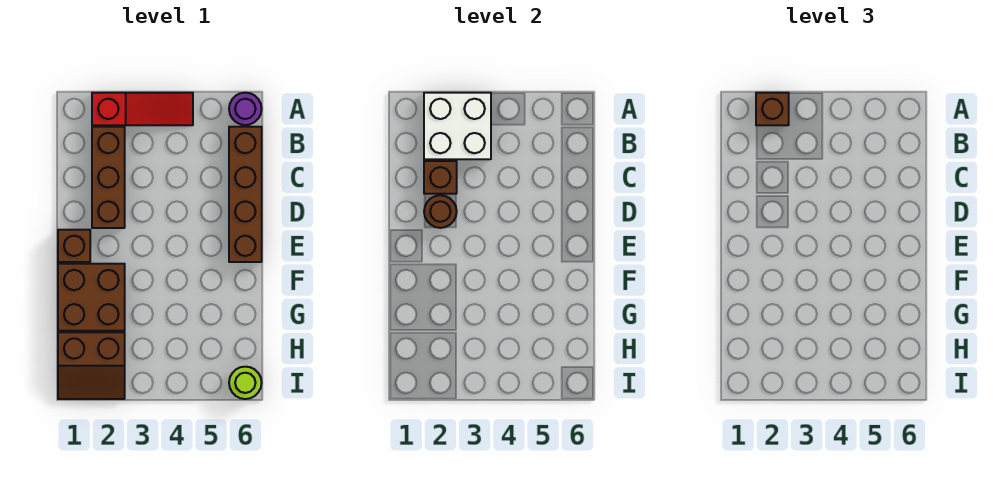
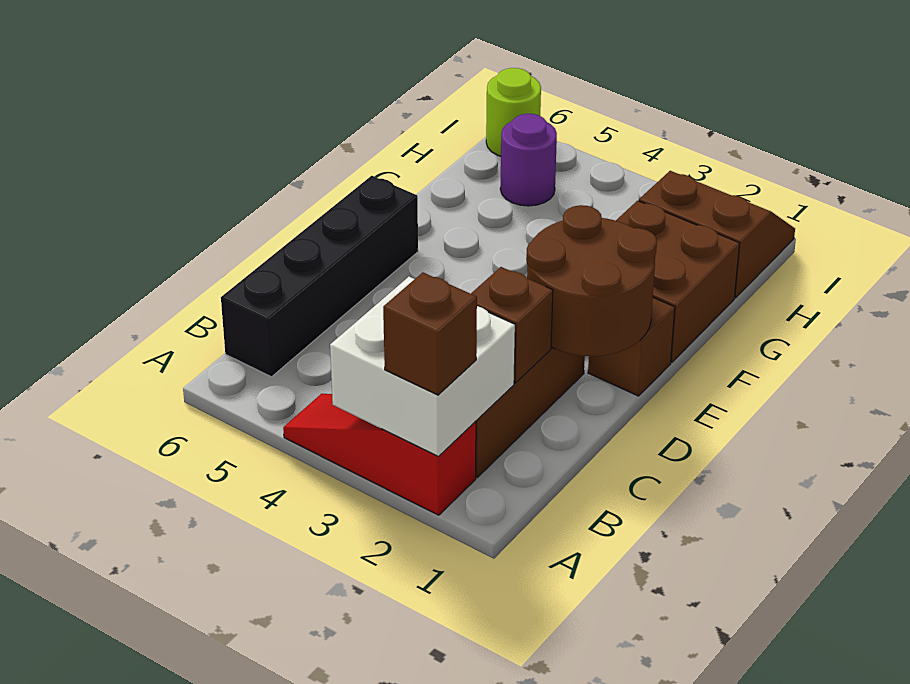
purple round brick A6 level 1 -> purple round brick H5 level 1
brown brick B6:E6 level 1 -> black brick B6:E6 level 1
brown round brick D2 level 2 -> brown round brick D1:E2 level 2

